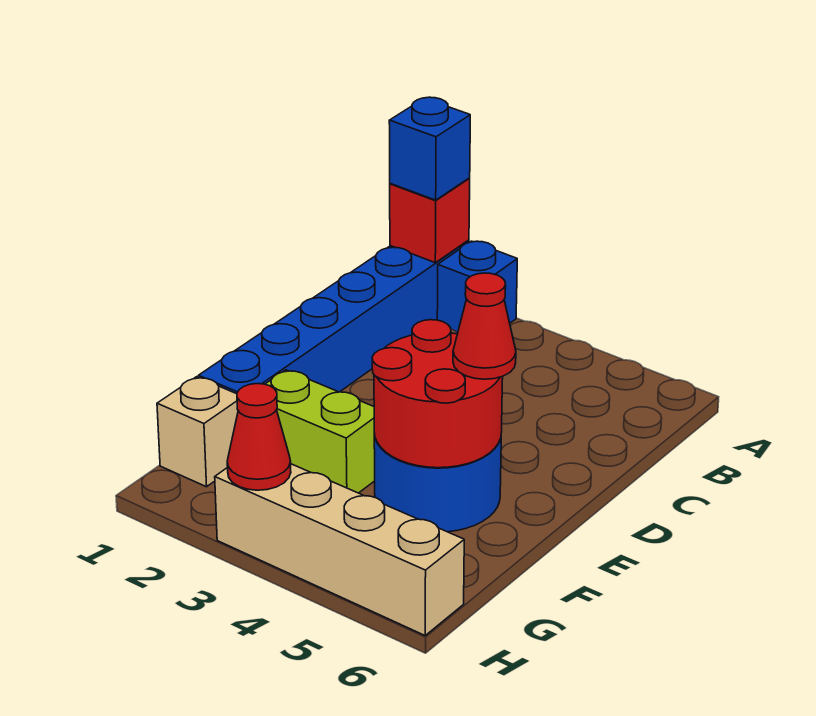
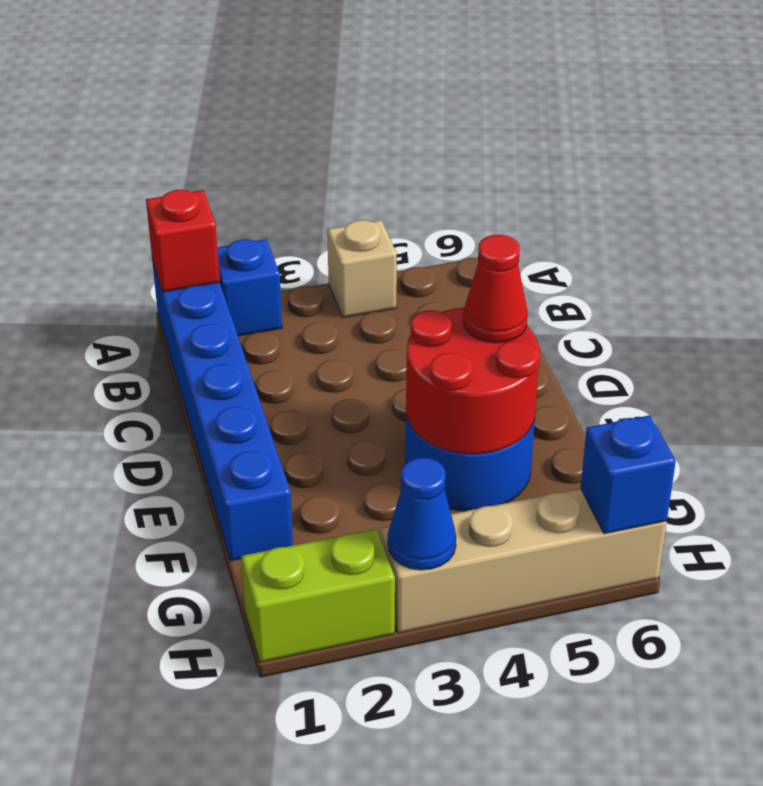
blue brick A1 level 3 -> blue brick H6 level 2
lime brick F2:F3 level 1 -> lime brick H1:H2 level 1
tan brick G1 level 1 -> tan brick A4 level 1
red cone H3 level 2 -> blue cone H3 level 2

